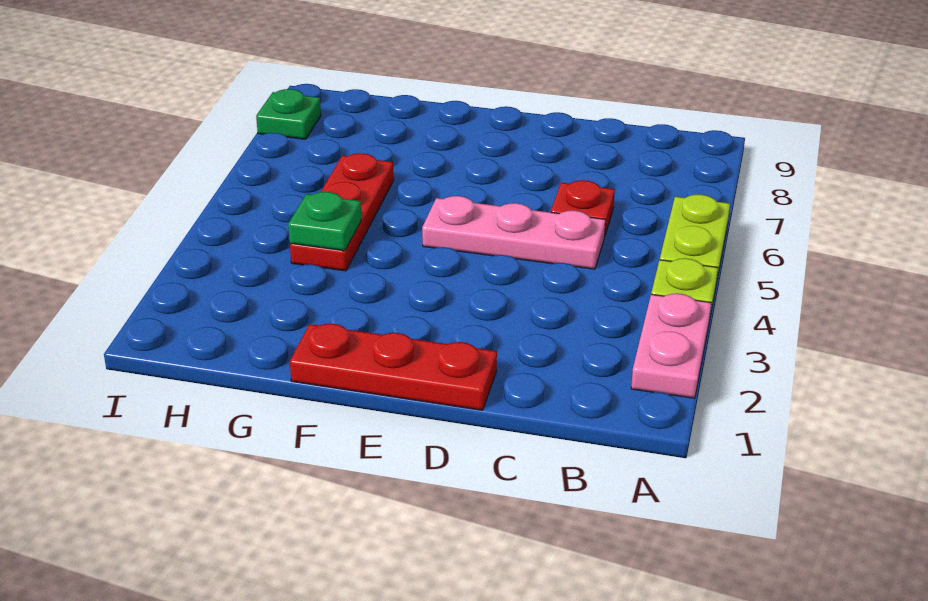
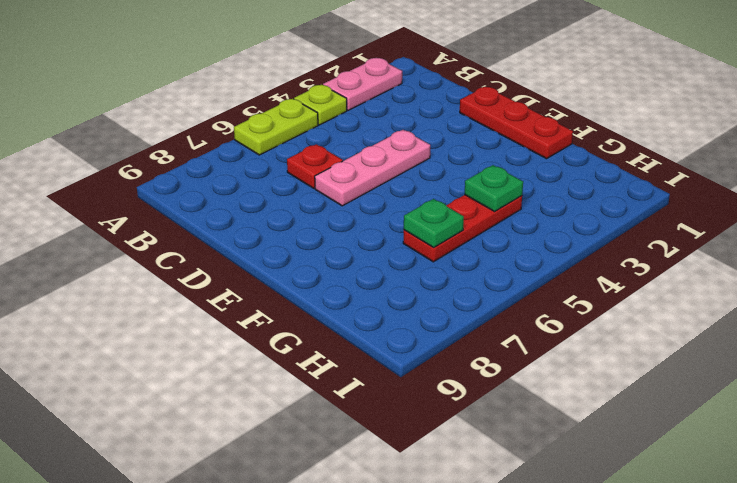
pink plate C5:E5 level 1 -> pink plate D4:D6 level 1
green plate I8 level 1 -> green plate G6 level 2

